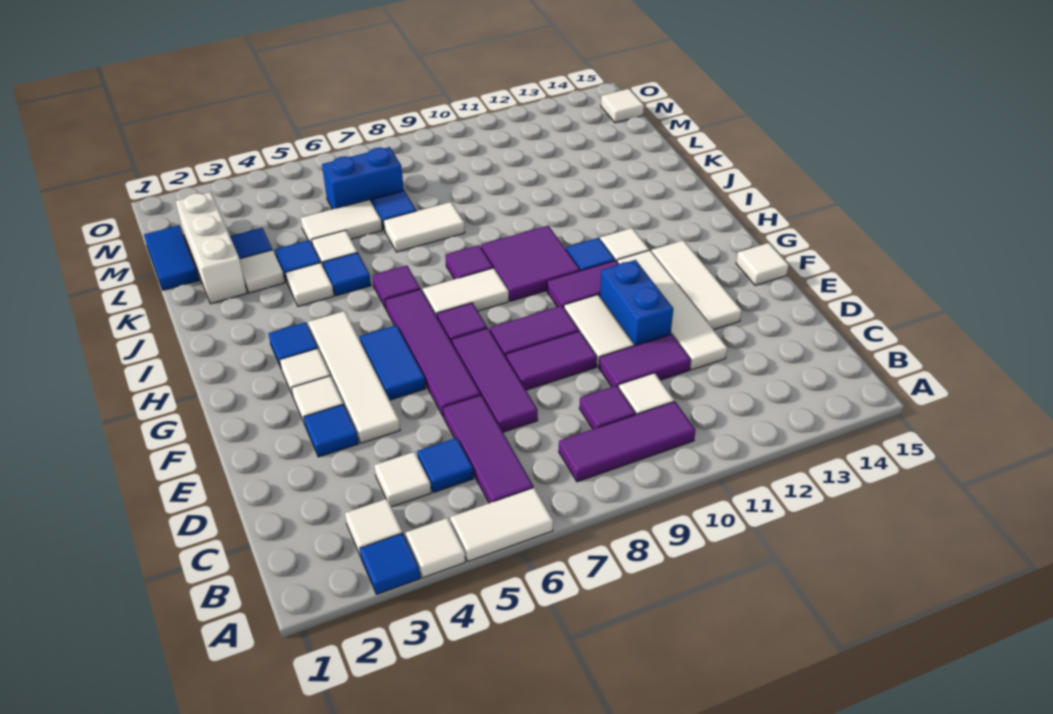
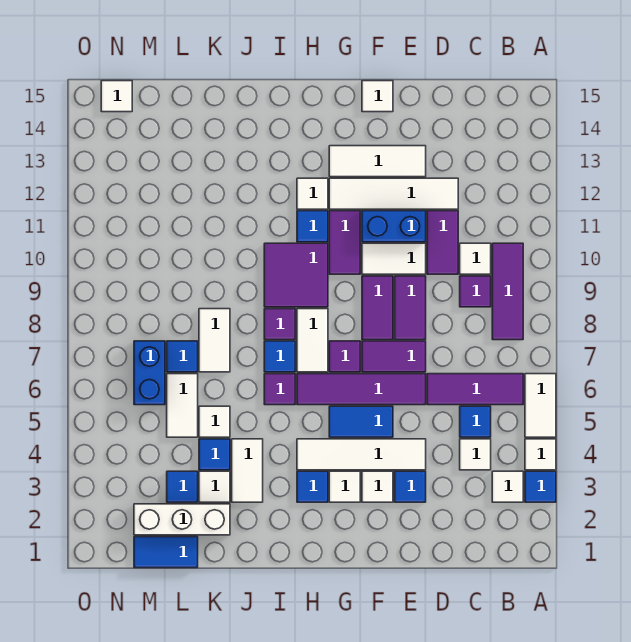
purple tile D7:F7 level 1 -> purple tile E7:F7 level 1
white tile J4 level 1 -> white tile J3:J4 level 1
blue tile J5 level 1 -> blue tile I7 level 1

